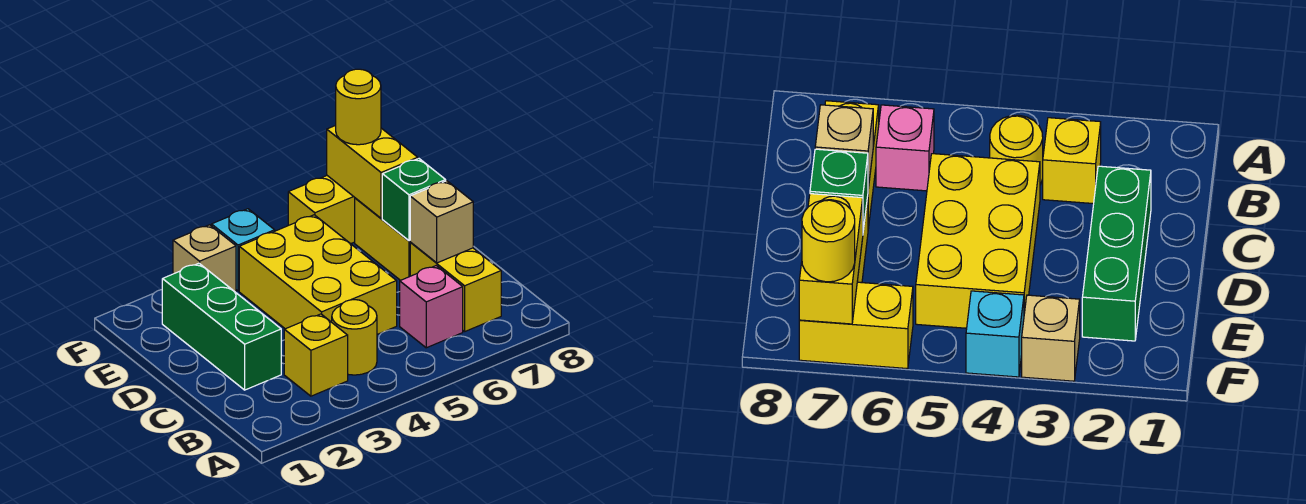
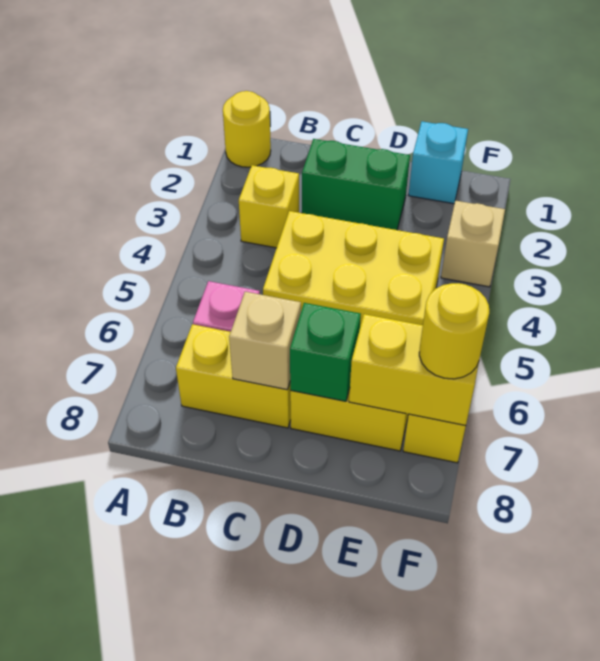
yellow round brick B4 level 1 -> yellow round brick A1 level 1
green brick C2:E2 level 1 -> green brick C2:D2 level 1
cyan brick F4 level 1 -> cyan brick E1 level 1

